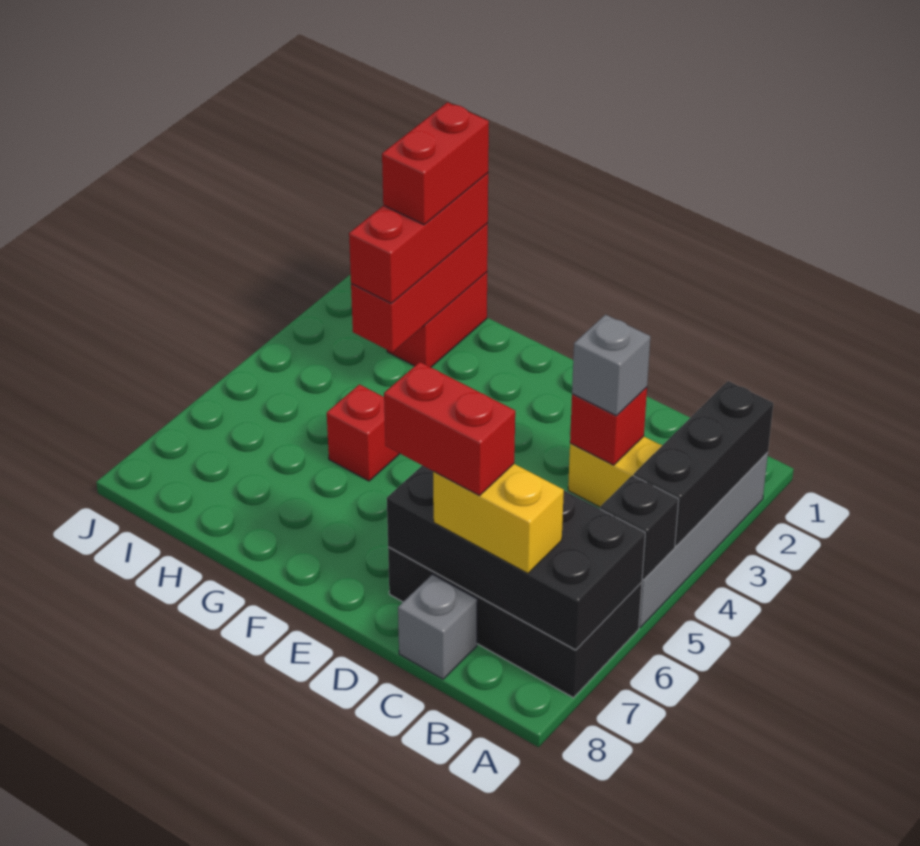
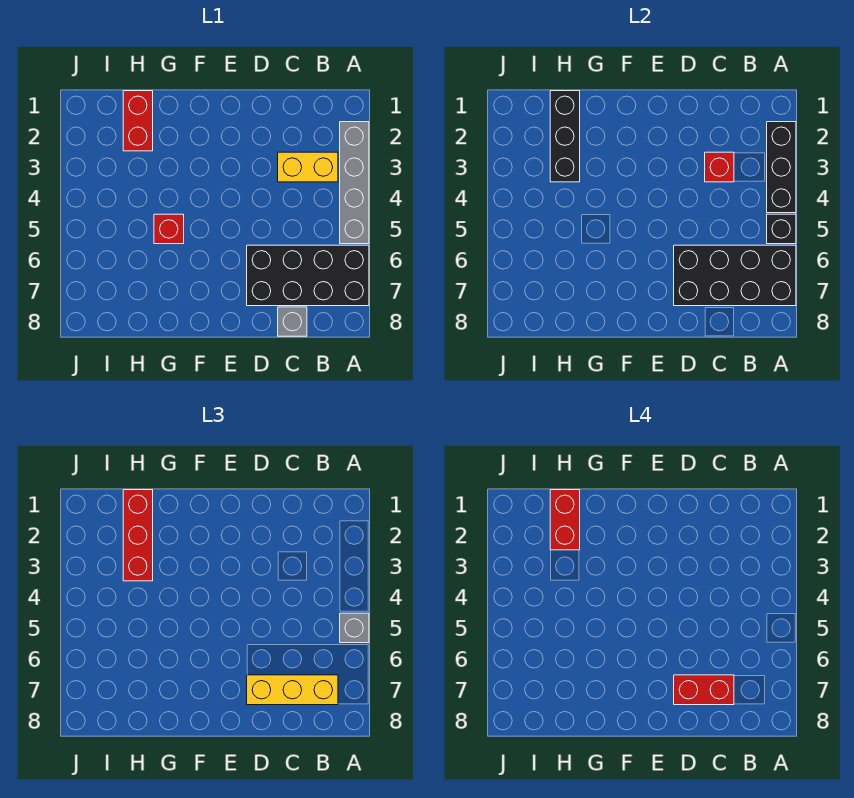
yellow brick B7:C7 level 3 -> yellow brick B7:D7 level 3
grey brick C3 level 3 -> grey brick A5 level 3
red brick H1:H3 level 2 -> black brick H1:H3 level 2

